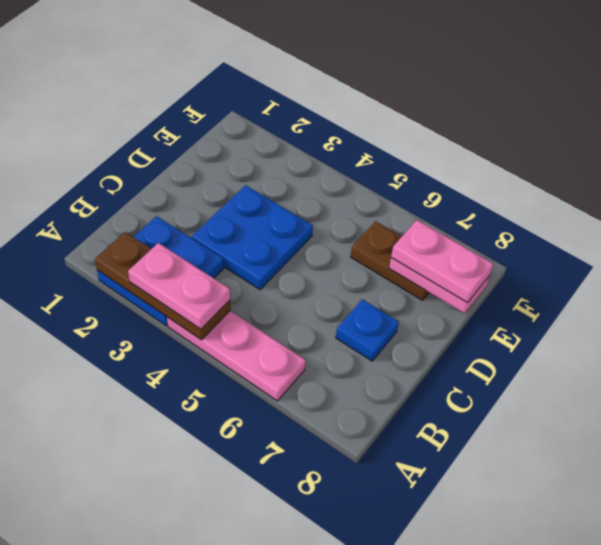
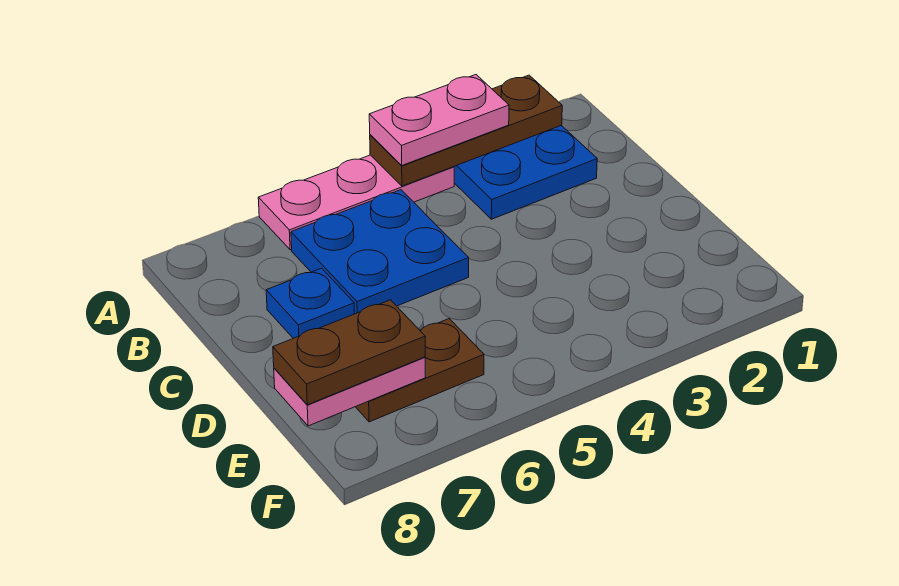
blue plate C3:D4 level 1 -> blue plate B5:C6 level 1
pink plate E7:E8 level 3 -> brown plate E7:E8 level 3

